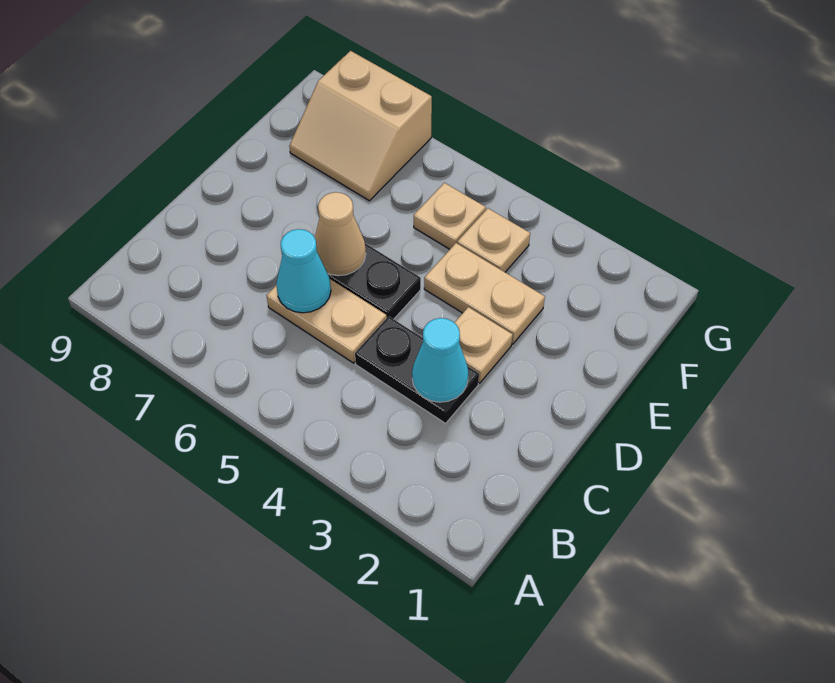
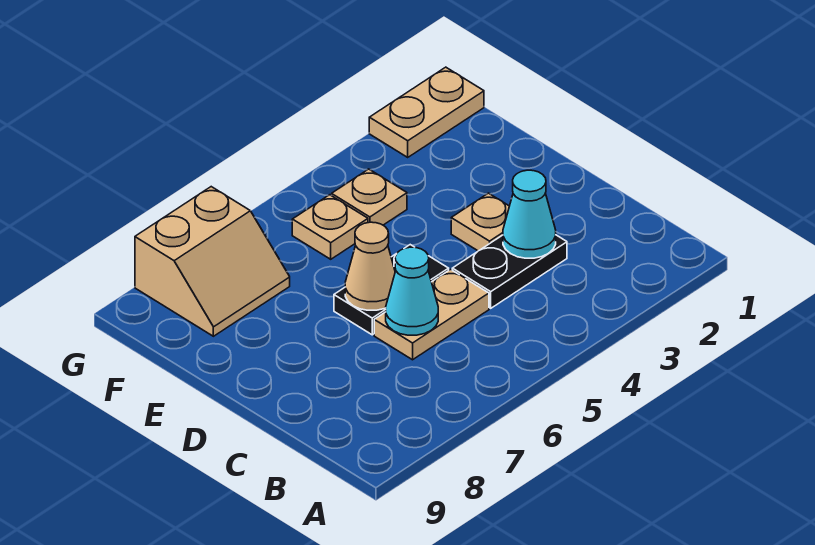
tan plate E3:E4 level 1 -> tan plate G1:G2 level 1

